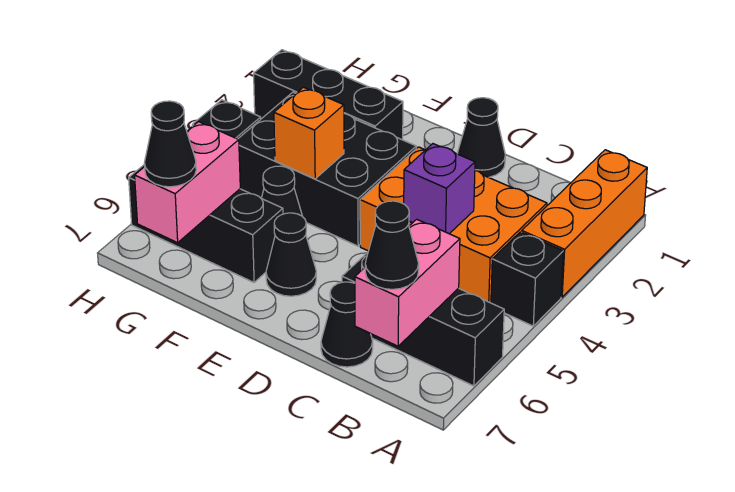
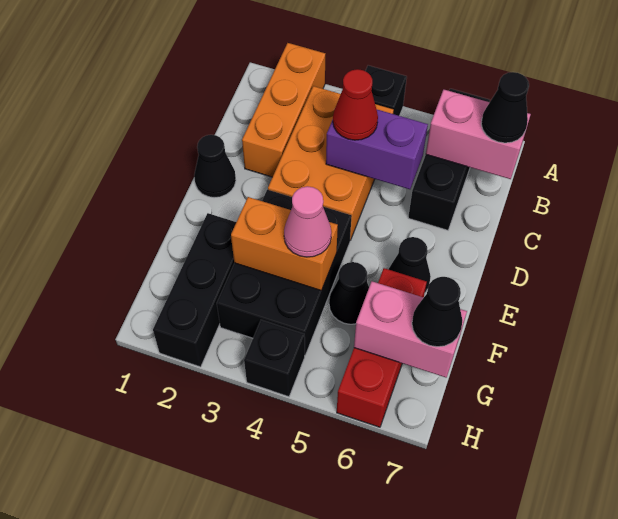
orange brick A1:A3 level 1 -> orange brick A2:C2 level 1
purple brick C4 level 2 -> purple brick C4:C5 level 2
none -> red cone C4 level 3
black cone C7 level 1 -> none
orange brick F4 level 2 -> orange brick F3:F4 level 2
none -> pink cone F4 level 3
black brick F6:H6 level 1 -> red brick F6:H6 level 1

